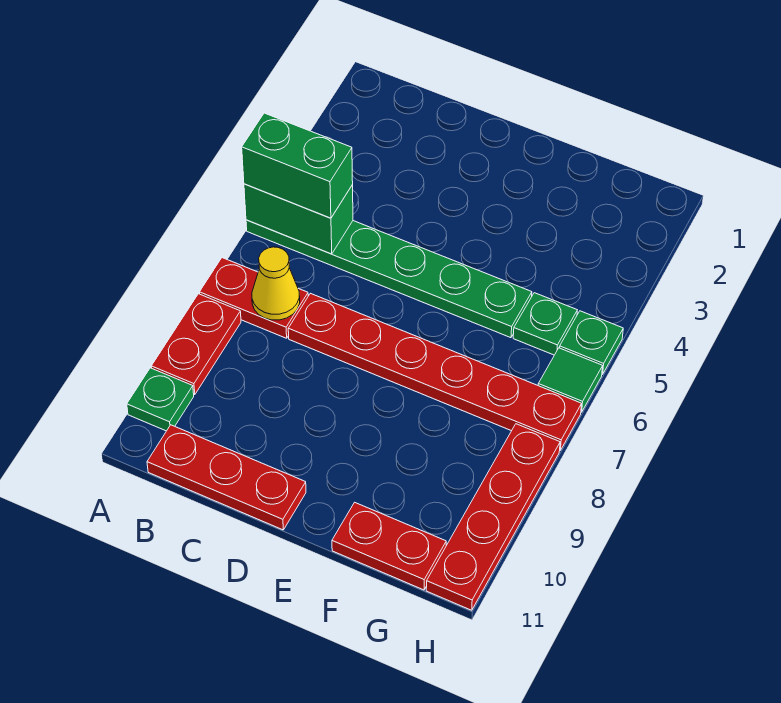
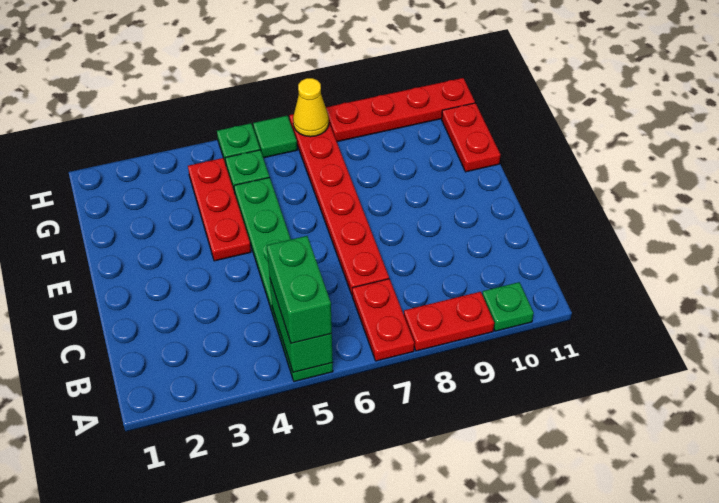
yellow cone B7 level 2 -> yellow cone H7 level 2
red plate B11:D11 level 1 -> red plate E4:G4 level 1

